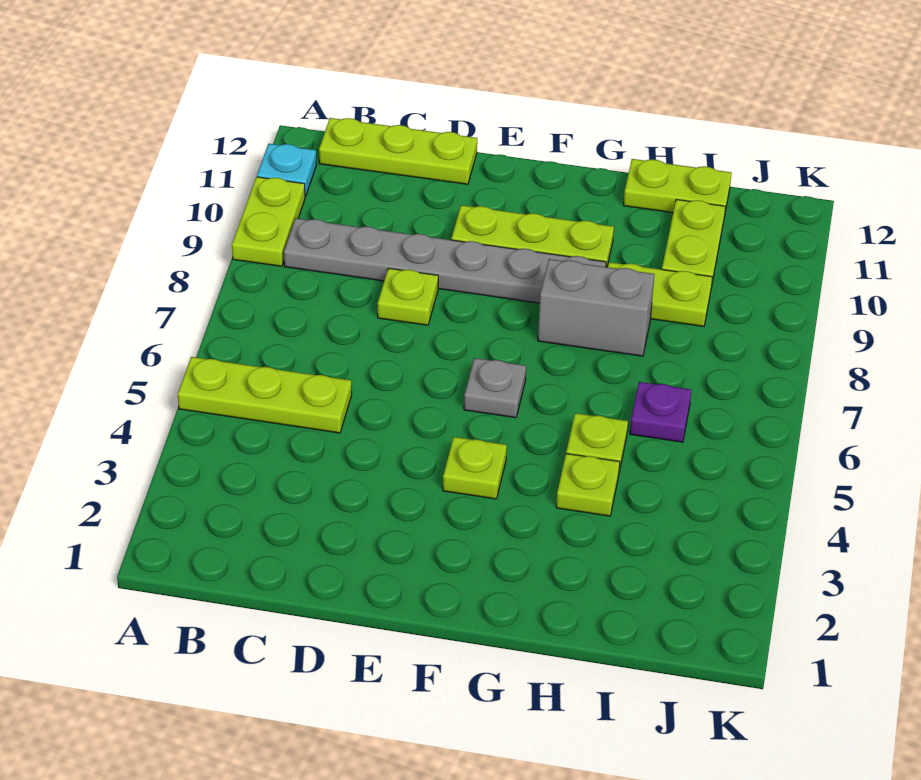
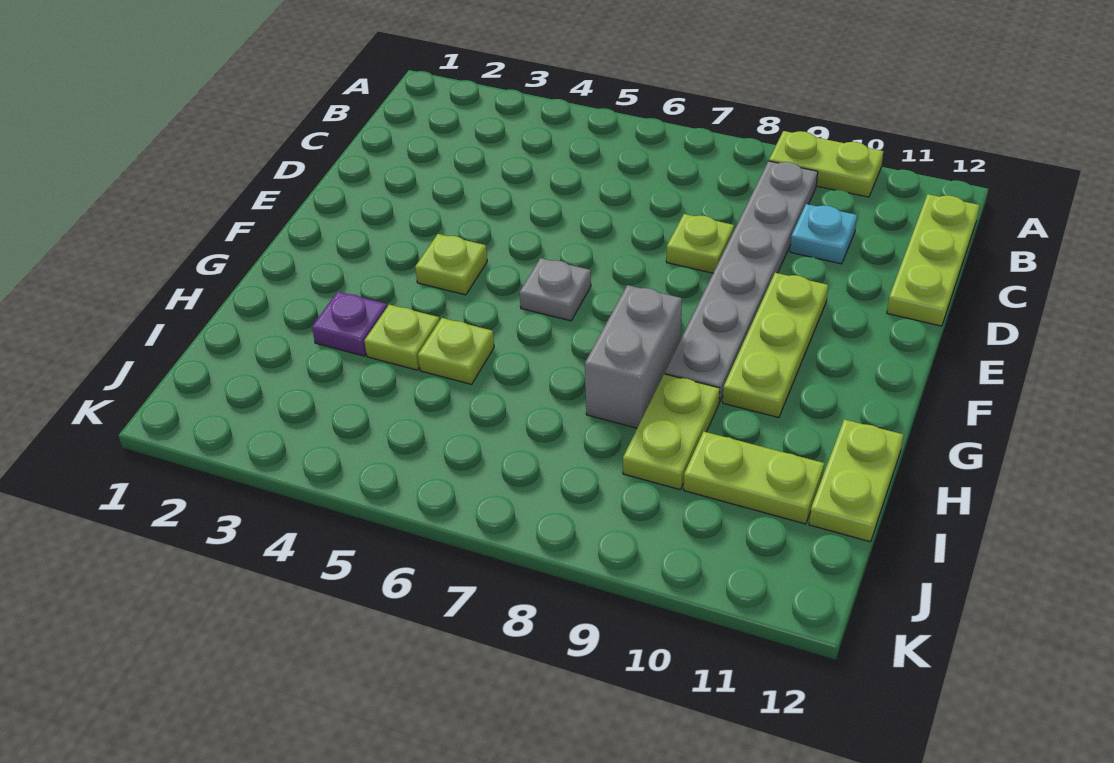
lime plate A5:C5 level 1 -> none
cyan plate A11 level 1 -> cyan plate C10 level 1
purple plate I6 level 1 -> purple plate H3 level 1

